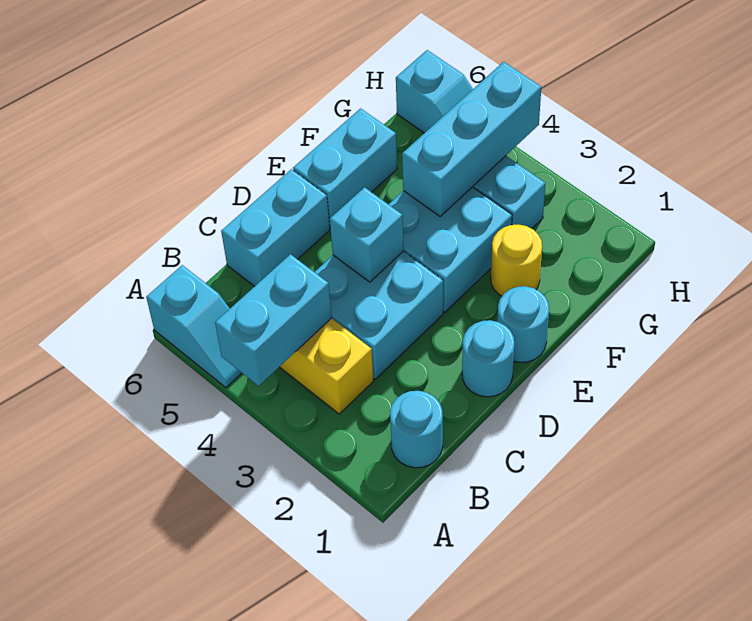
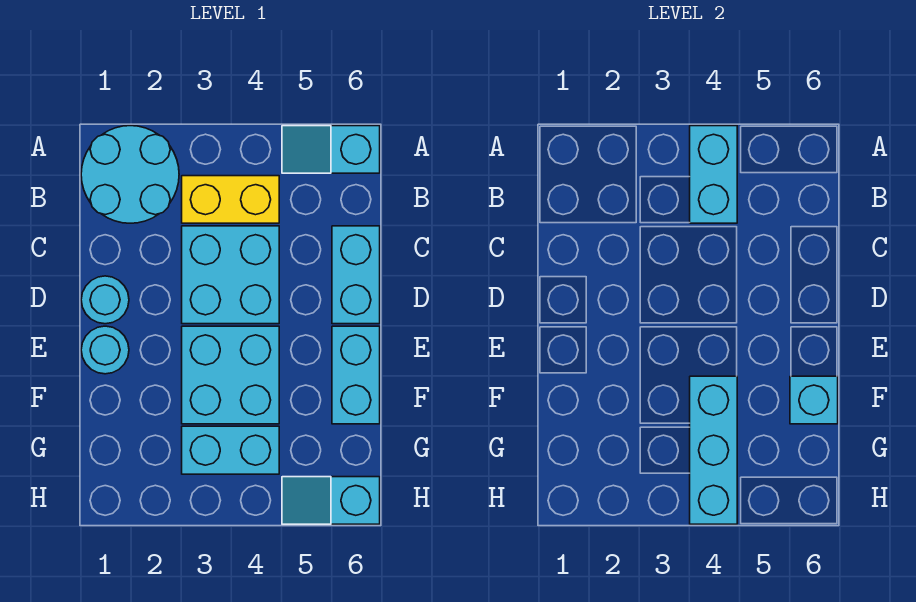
cyan round brick B1 level 1 -> cyan round brick A1:B2 level 1
cyan brick D4 level 2 -> cyan brick F6 level 2
yellow round brick F2 level 1 -> none

